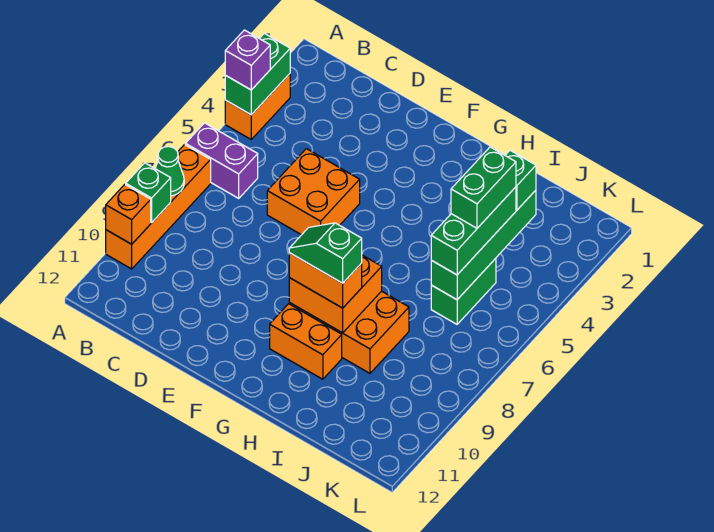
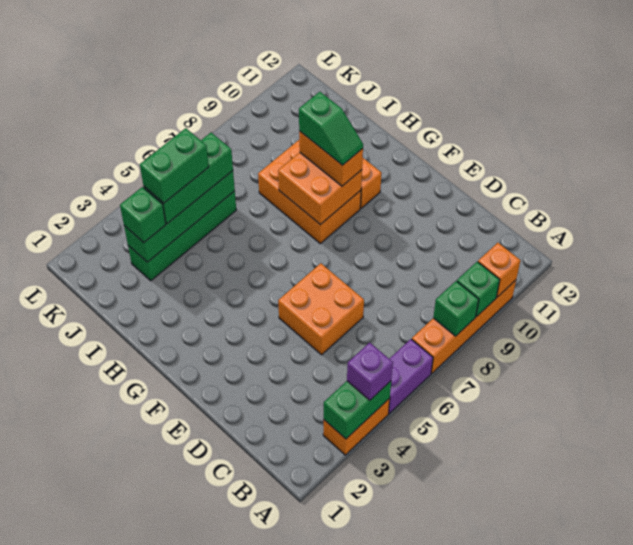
purple brick A6:B6 level 1 -> purple brick A5:A6 level 1
green cone A8 level 2 -> green brick A8 level 2
green brick J5:J6 level 1 -> green brick J3:J6 level 1

